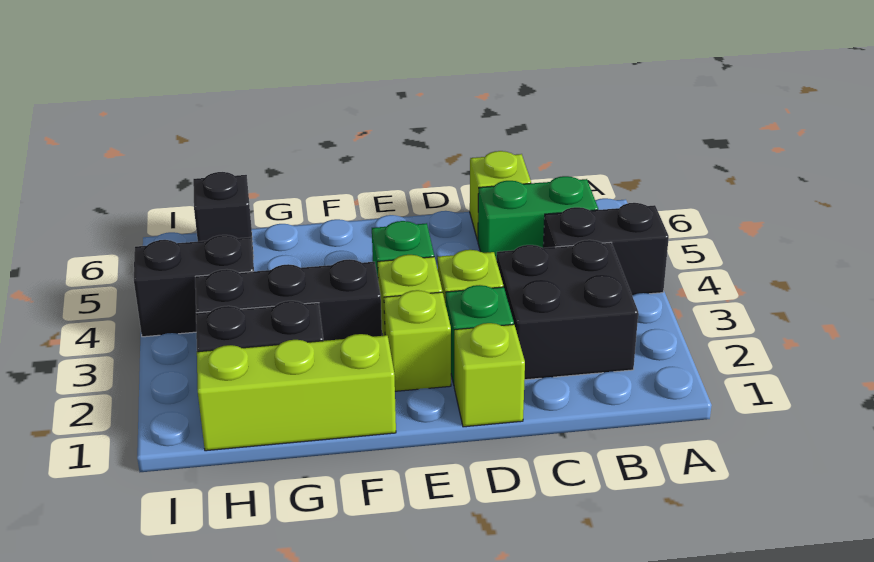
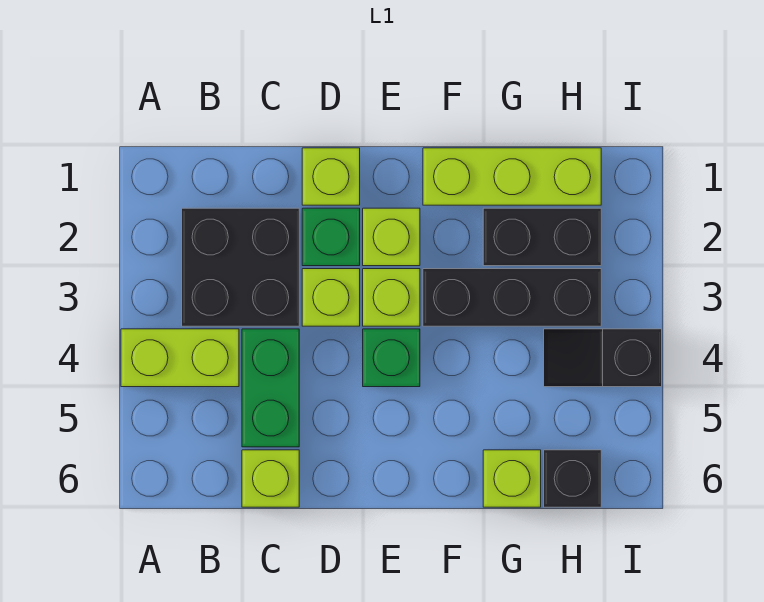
black brick A4:B4 level 1 -> lime brick A4:B4 level 1
green brick B5:C5 level 1 -> green brick C4:C5 level 1
none -> lime brick G6 level 1
black brick H4:I4 level 1 -> black slope H4:I4 level 1 top I

